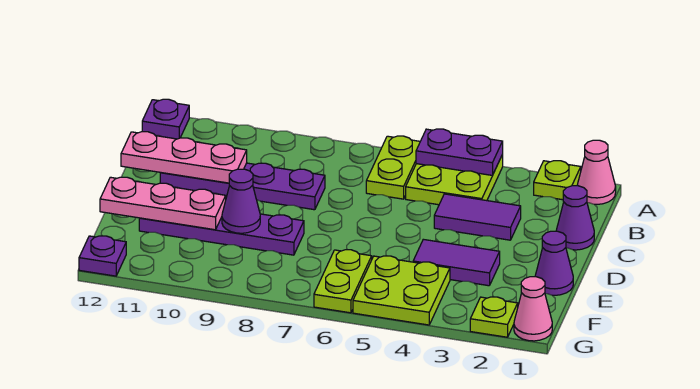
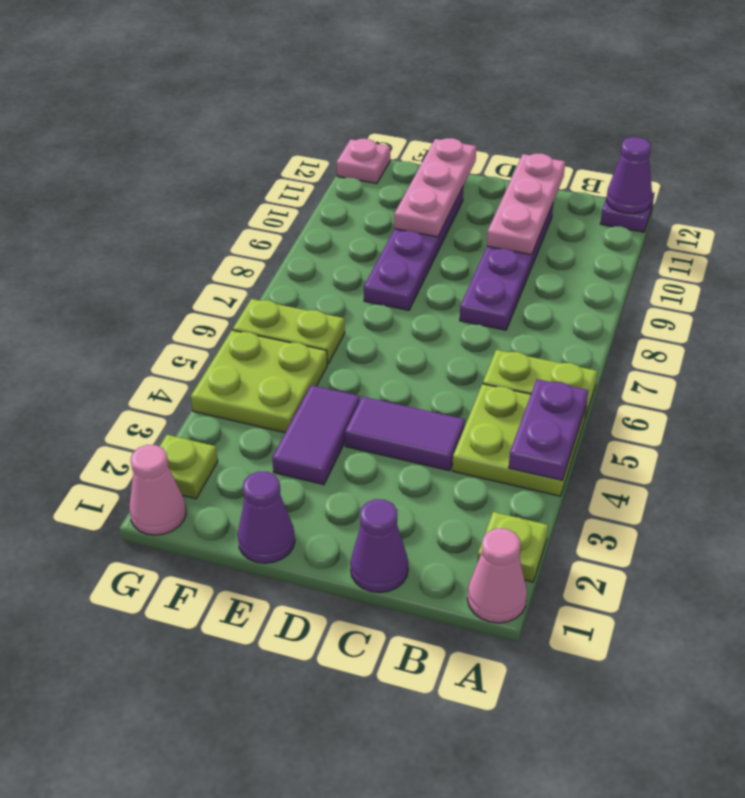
purple tile C3:C4 level 1 -> purple tile C4:D4 level 1
purple cone E9 level 2 -> purple cone A12 level 2
purple plate G12 level 1 -> pink plate G12 level 1

